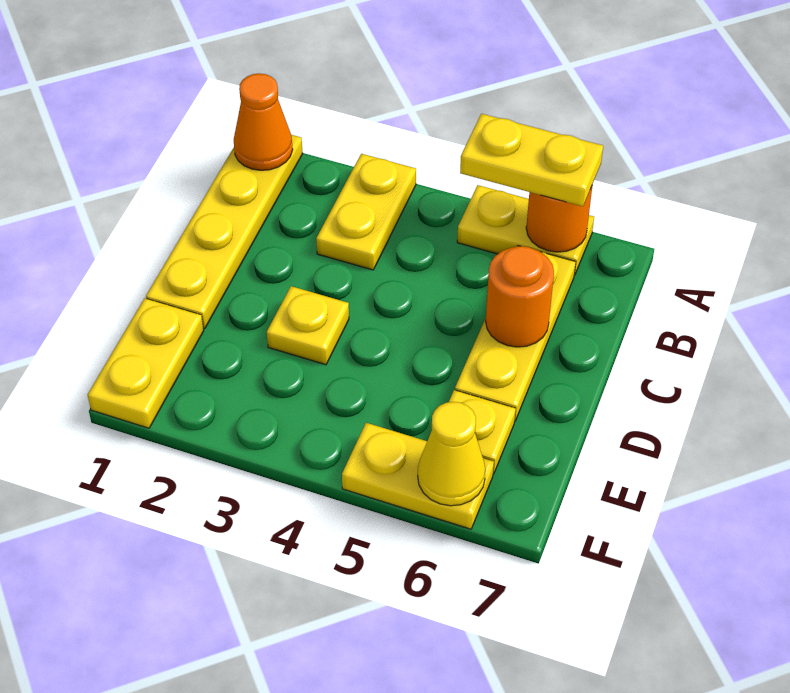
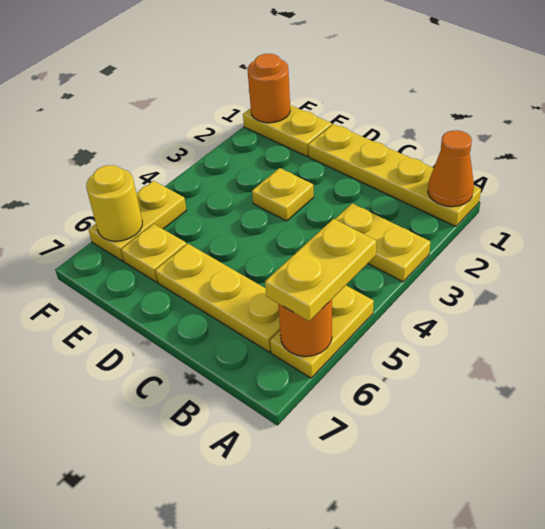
orange round brick C6 level 2 -> orange round brick F1 level 2
yellow cone F6 level 2 -> yellow round brick F6 level 2

